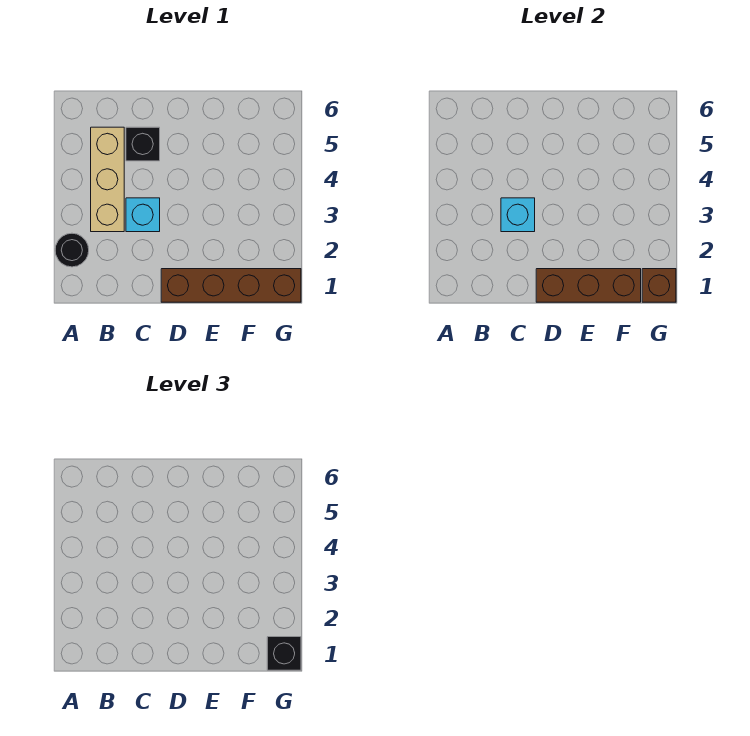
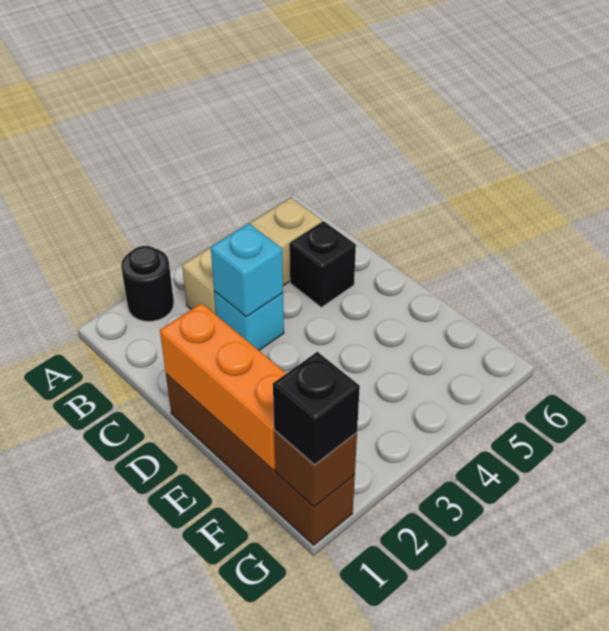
brown brick D1:F1 level 2 -> orange brick D1:F1 level 2

